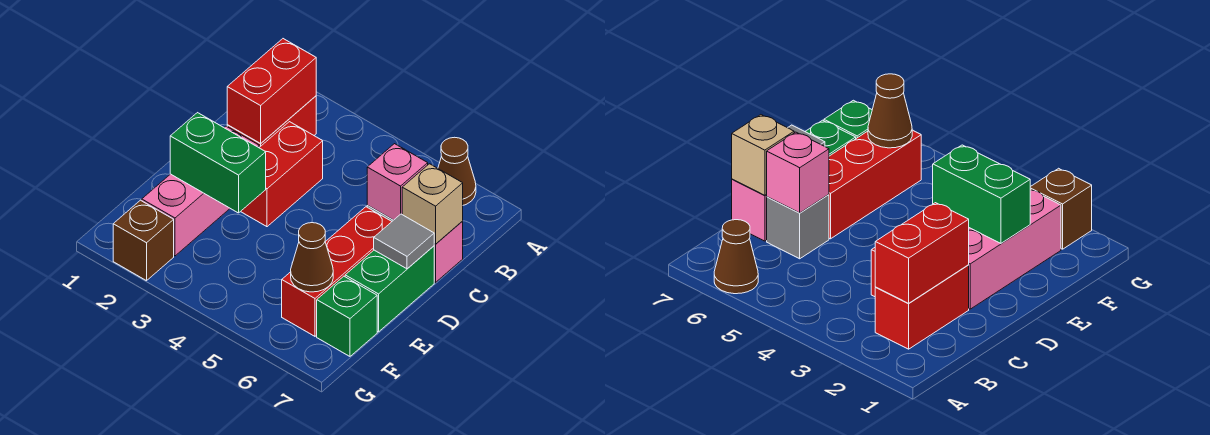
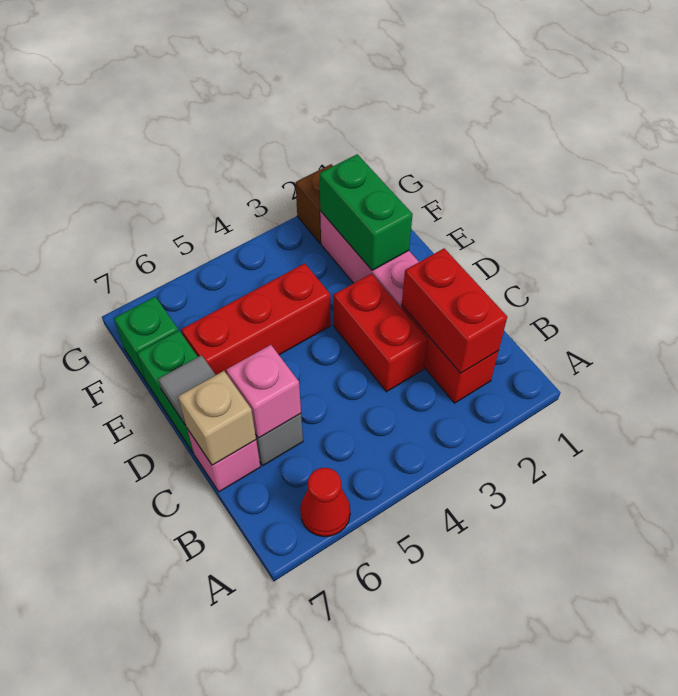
brown cone A6 level 1 -> red cone A6 level 1
red brick D6:F6 level 1 -> red brick E4:E6 level 1
green brick E2:E3 level 2 -> green brick E2:F2 level 2
brown cone F6 level 2 -> none

